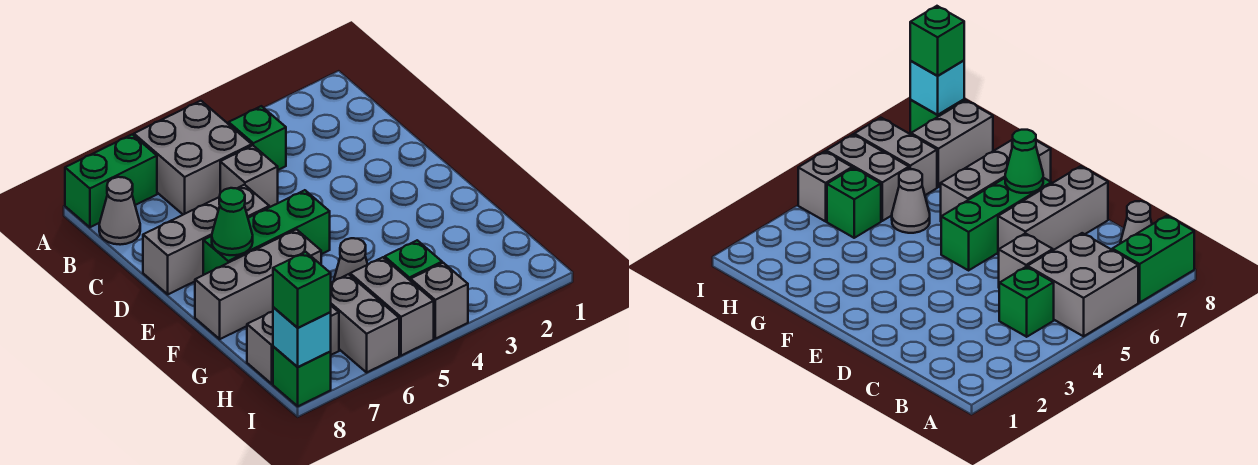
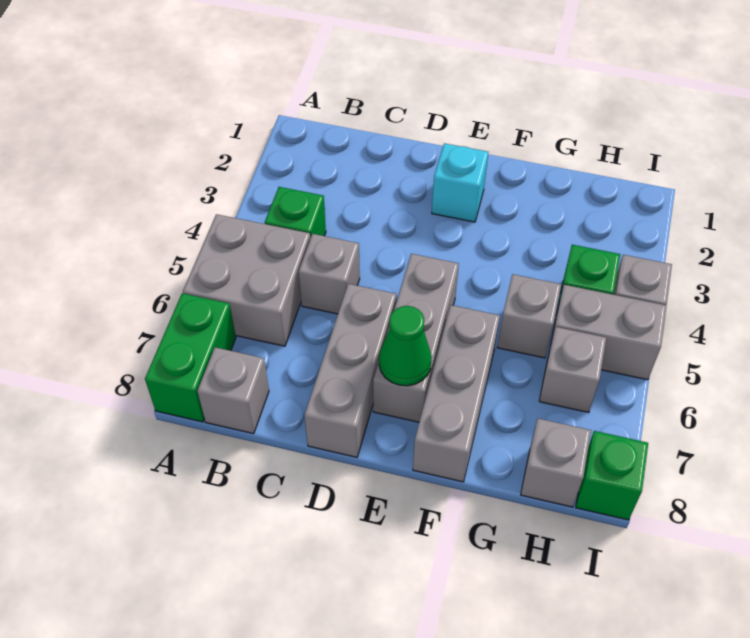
grey cone B8 level 1 -> grey brick B8 level 1
green brick E5:E7 level 1 -> grey brick E5:E7 level 1
grey cone G5 level 1 -> grey brick G5 level 1
grey brick H6:I6 level 1 -> grey brick H6 level 1
grey brick H7:H8 level 1 -> grey brick H8 level 1
cyan brick I8 level 2 -> cyan brick E2 level 1
green brick I8 level 3 -> none

